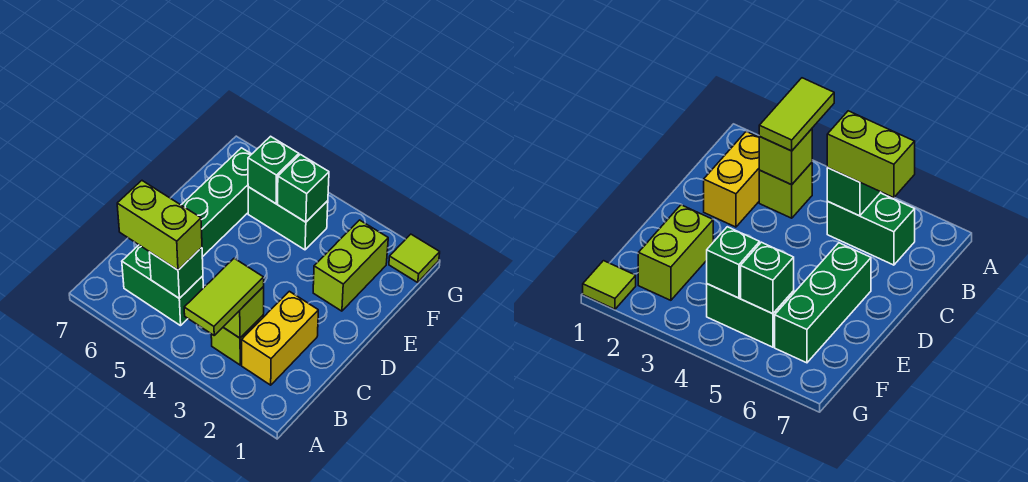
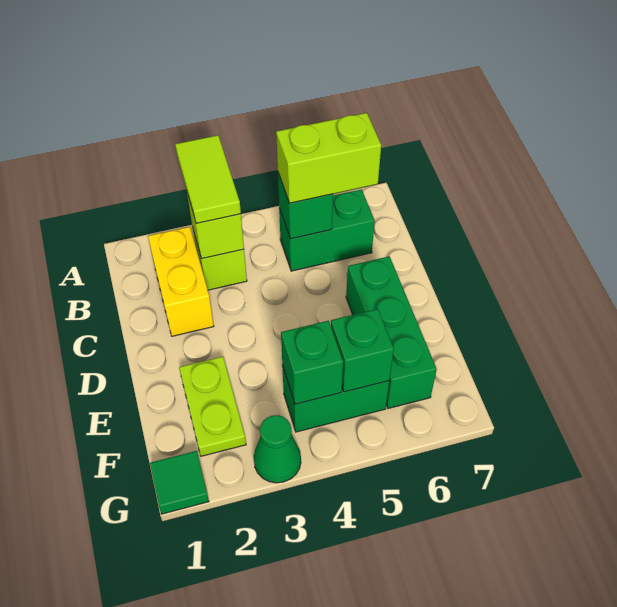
lime brick E2:F2 level 1 -> lime plate E2:F2 level 1
lime tile G1 level 1 -> green tile G1 level 1
none -> green cone G3 level 1

